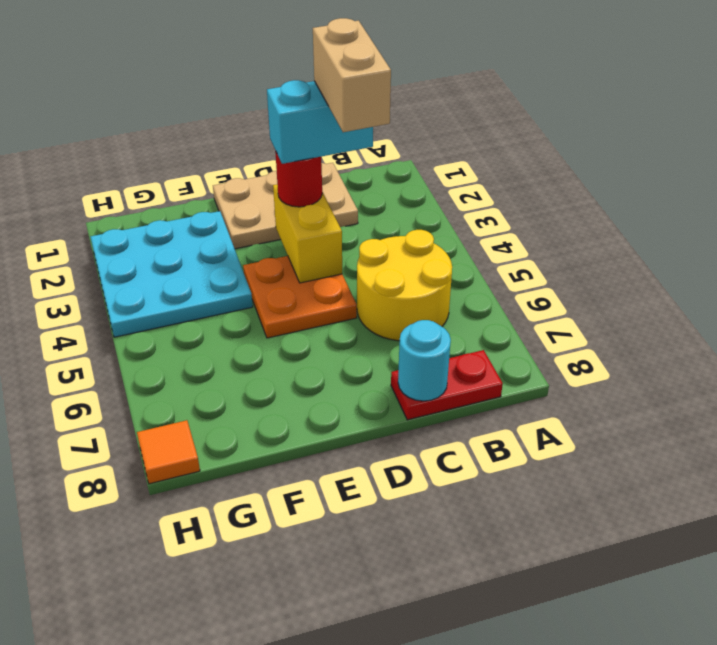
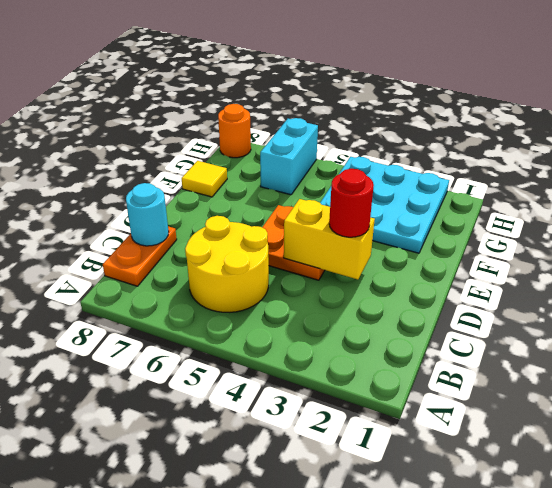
red plate B8:C8 level 1 -> orange plate B8:C8 level 1
tan plate C1:E2 level 1 -> none
cyan brick C3:D3 level 4 -> cyan brick G6:H6 level 1
tan brick C3:C4 level 5 -> none
none -> yellow tile F8 level 1
orange tile H8 level 1 -> orange round brick H8 level 1

